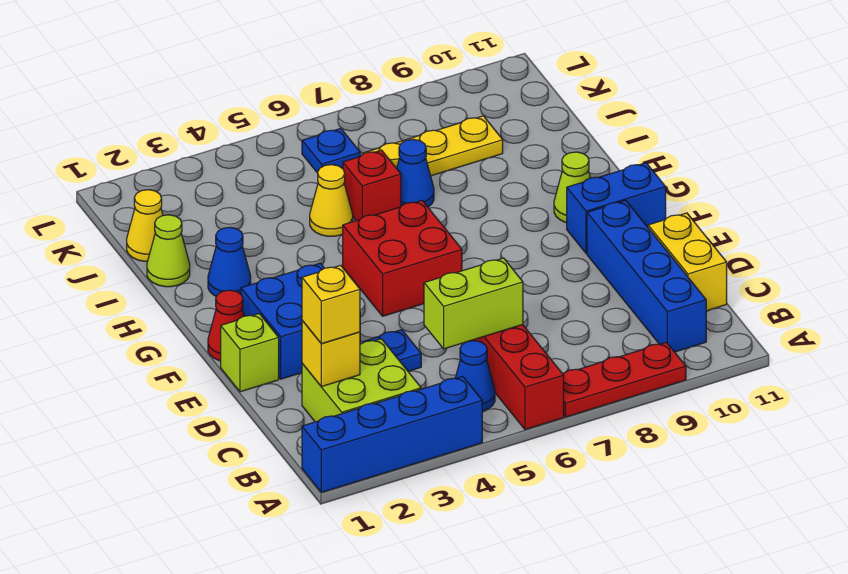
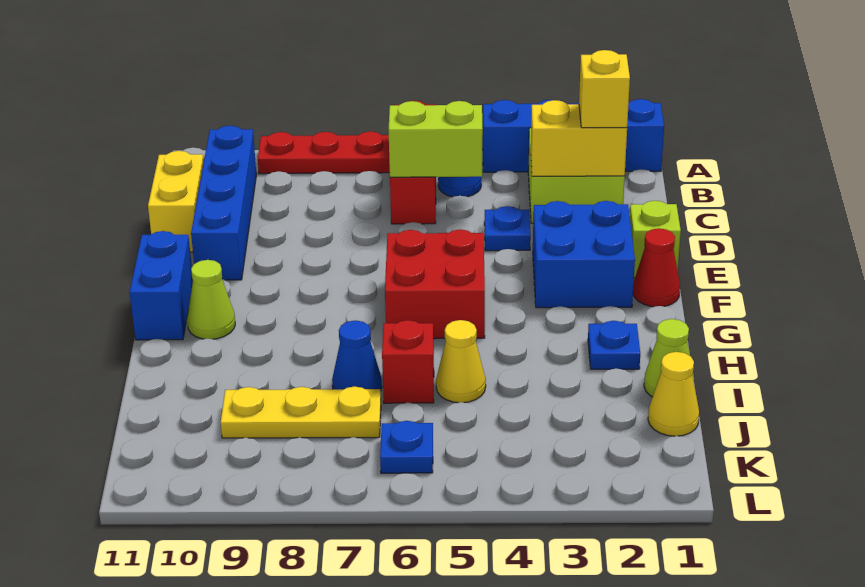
yellow brick C2 level 2 -> yellow brick C2:C3 level 2
blue brick F10:F11 level 1 -> blue brick F11:G11 level 1
blue cone H2 level 1 -> blue plate H2 level 1

